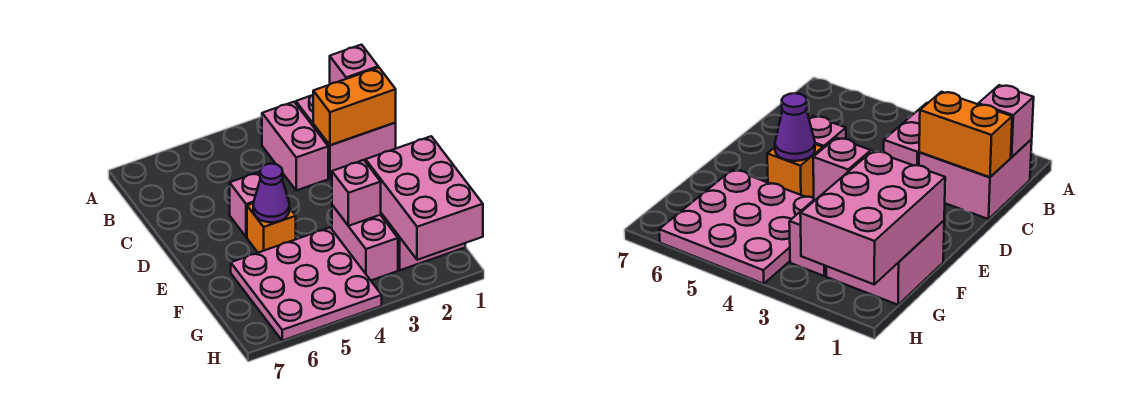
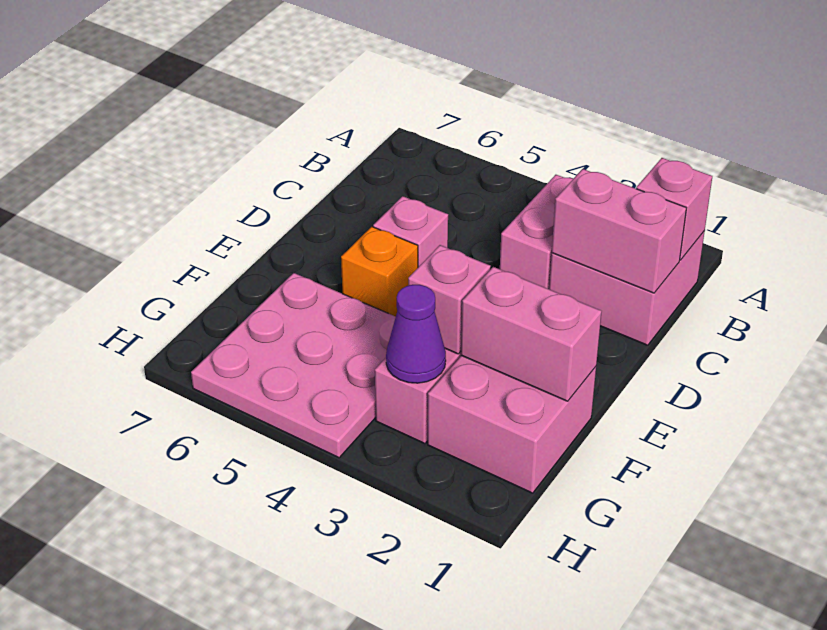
orange brick C1:C2 level 2 -> pink brick C1:C2 level 2
purple cone E5 level 2 -> purple cone G3 level 2
pink brick F1:H2 level 2 -> pink brick F1:F2 level 2

